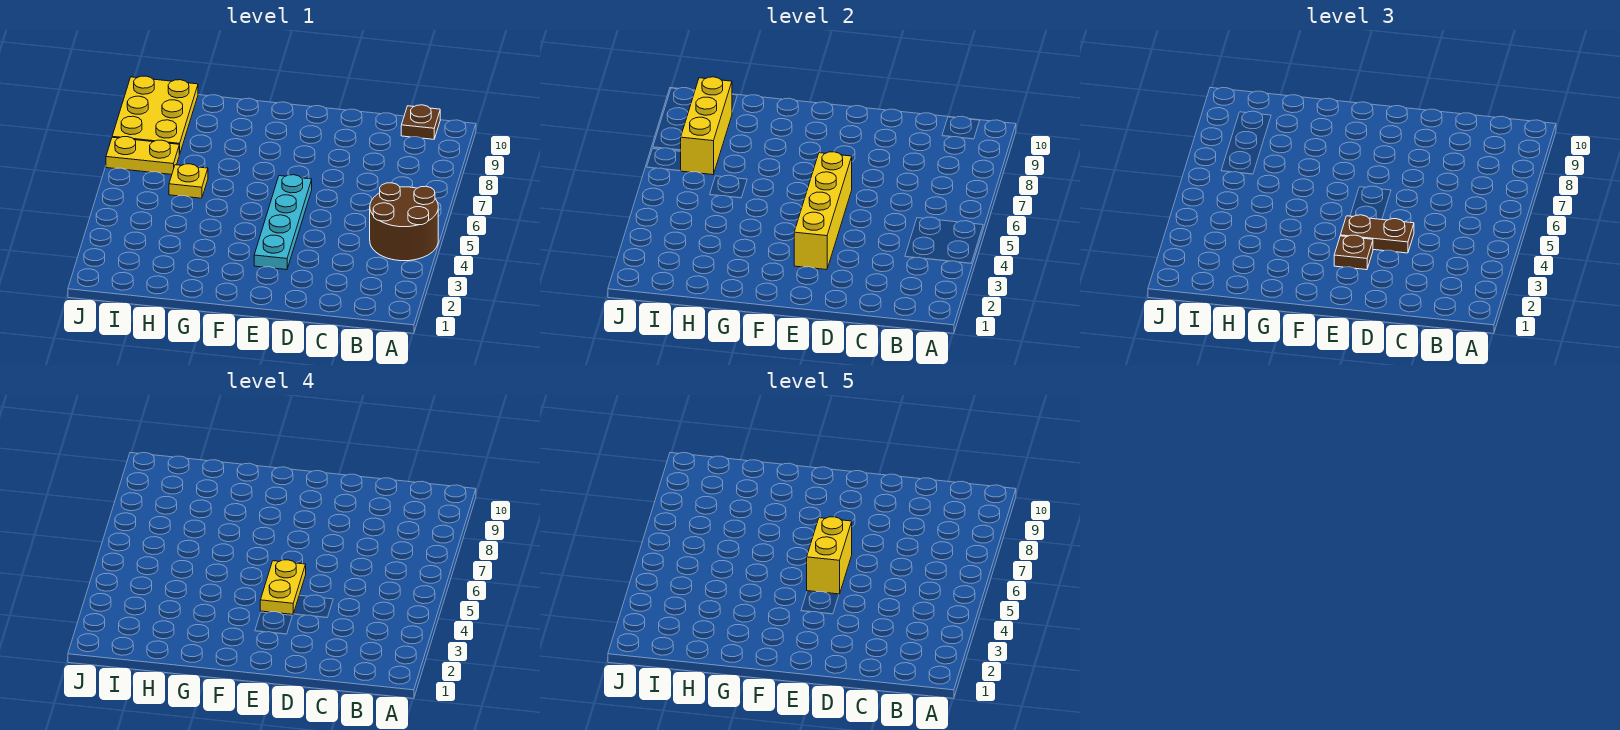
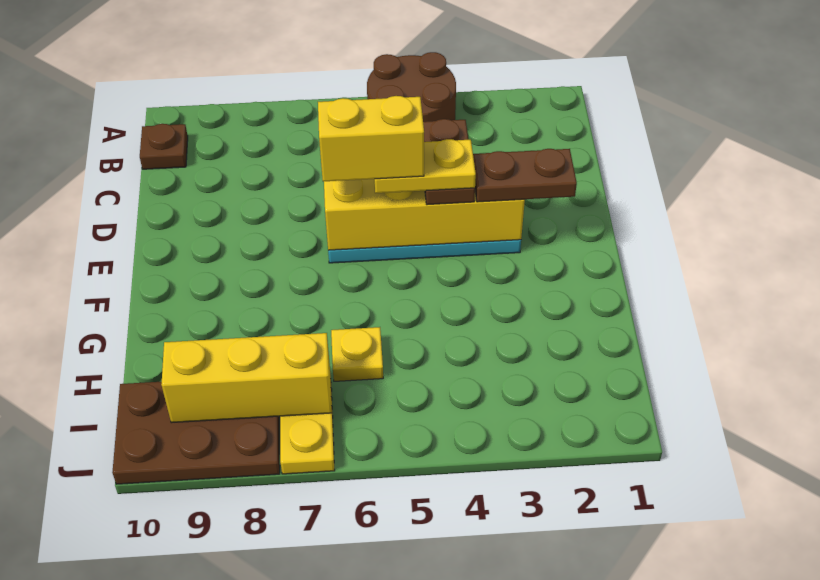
brown plate E3 level 3 -> brown plate E2:E3 level 3
yellow plate I8:J10 level 1 -> brown plate I8:J10 level 1

